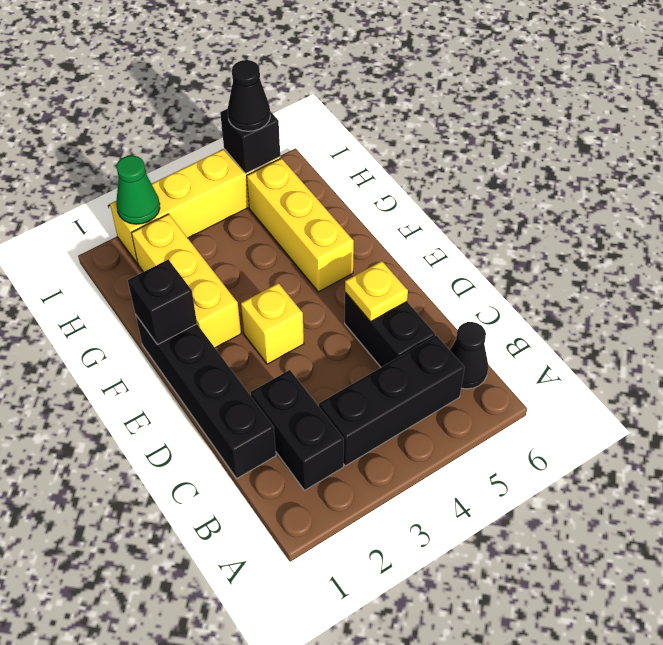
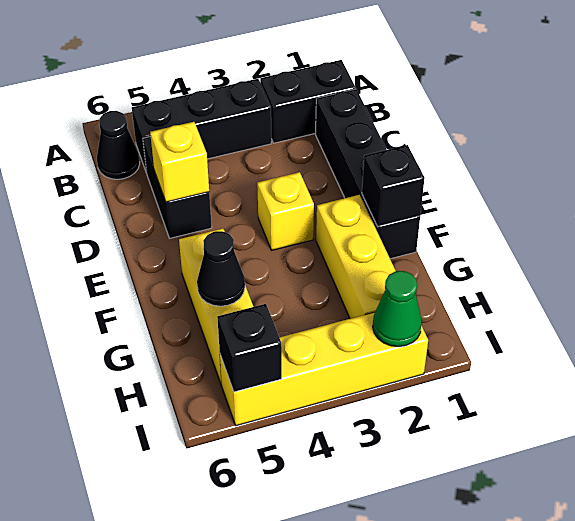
black brick B2:C2 level 1 -> black brick B1:B2 level 1
yellow plate D5 level 2 -> yellow brick D5 level 2
black cone I5 level 3 -> black cone G5 level 2

